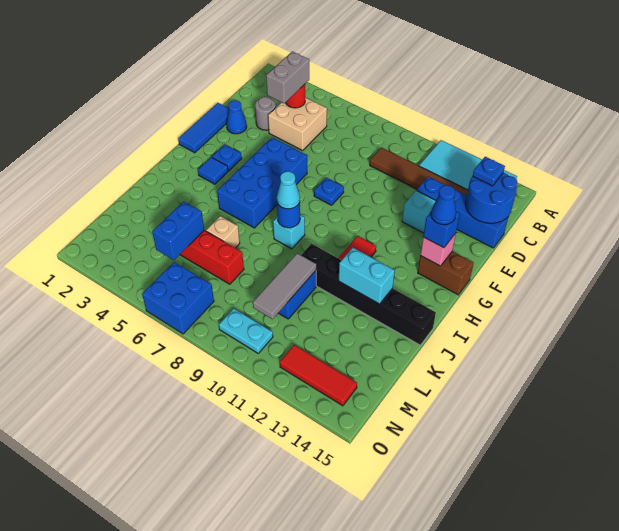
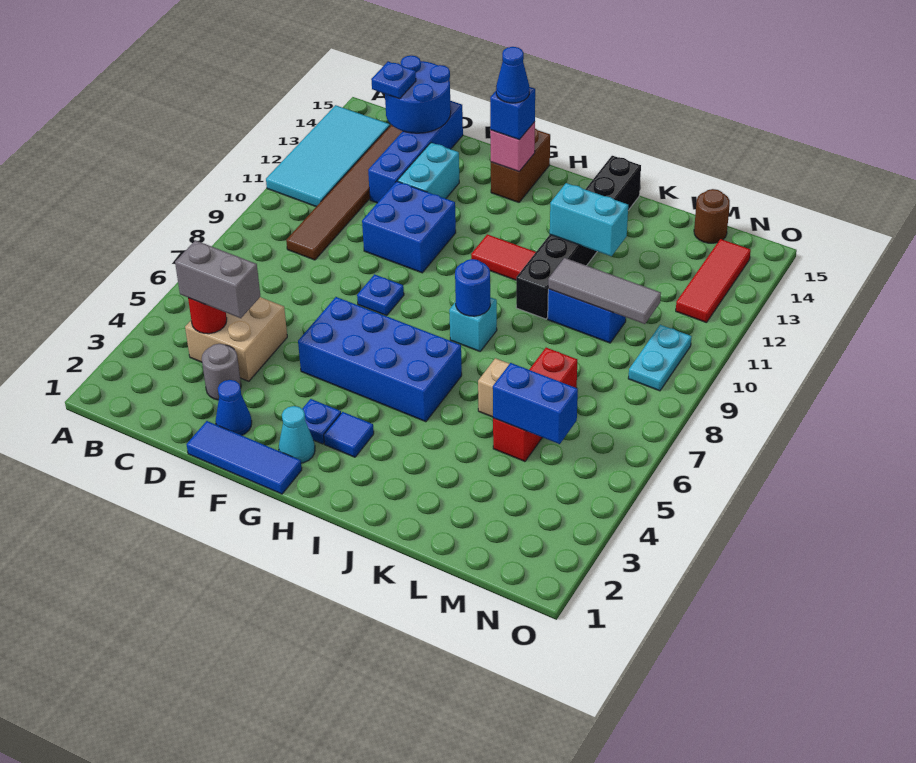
cyan cone I8 level 3 -> cyan cone G2 level 1
cyan brick J12:J13 level 2 -> cyan brick J12:K12 level 2
none -> brown round brick M15 level 1
blue brick N6:O7 level 1 -> blue brick E10:F11 level 1

